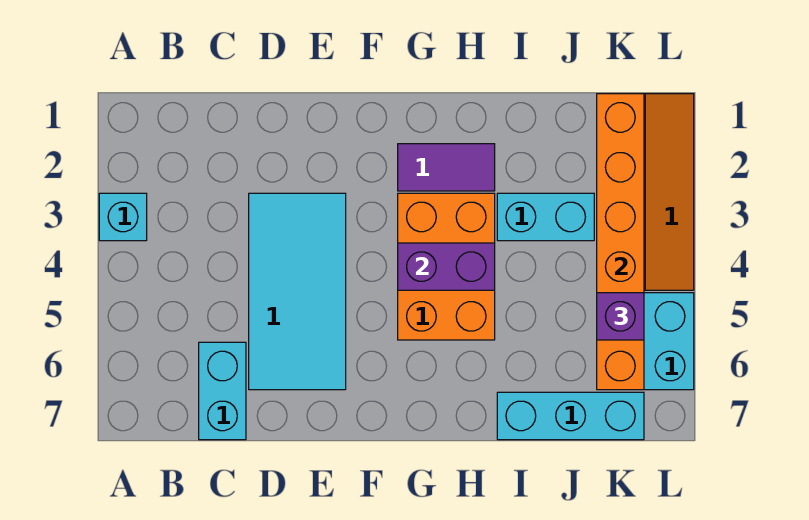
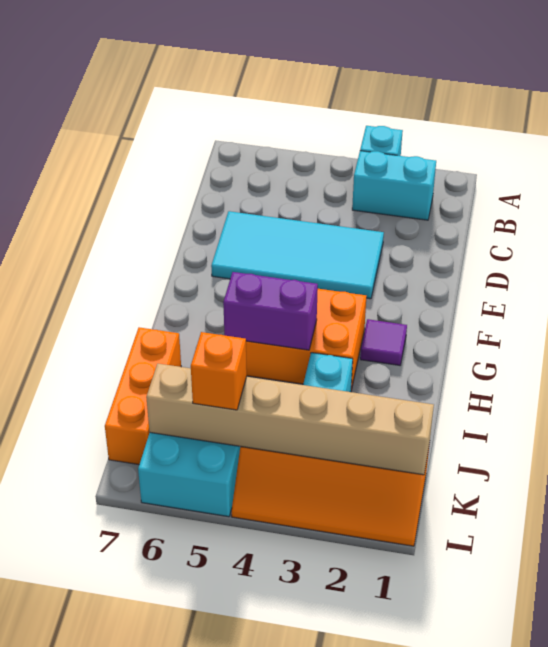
cyan brick C6:C7 level 1 -> cyan brick B2:B3 level 1
purple tile G2:H2 level 1 -> purple tile G2 level 1
purple brick G4:H4 level 2 -> purple brick H4:H5 level 2
cyan brick I7:K7 level 1 -> orange brick I7:K7 level 1
orange brick K1:K6 level 2 -> tan brick K1:K6 level 2
purple brick K5 level 3 -> orange brick K5 level 3

